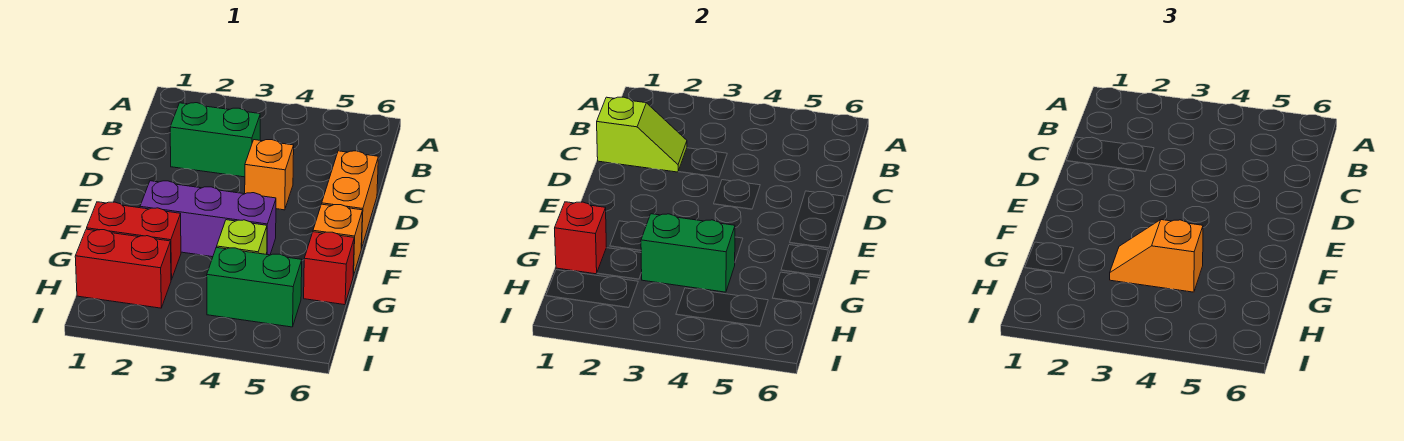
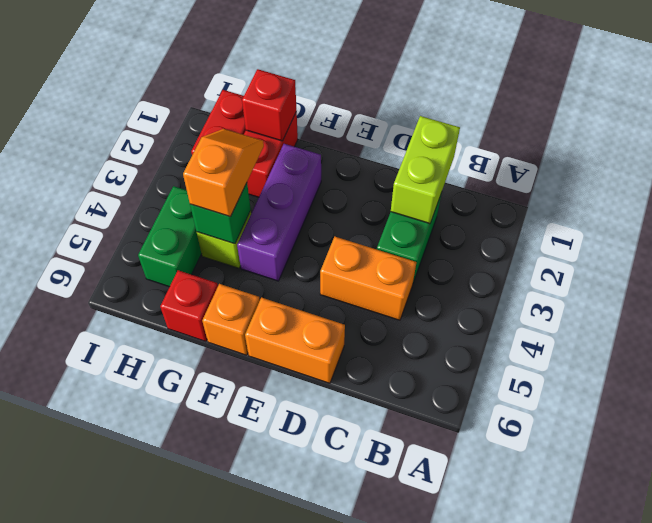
lime slope C1:C2 level 2 top 1 -> lime brick C1:C2 level 2
orange brick D4 level 1 -> orange brick C4:D4 level 1
green brick G3:G4 level 2 -> green brick G4 level 2

